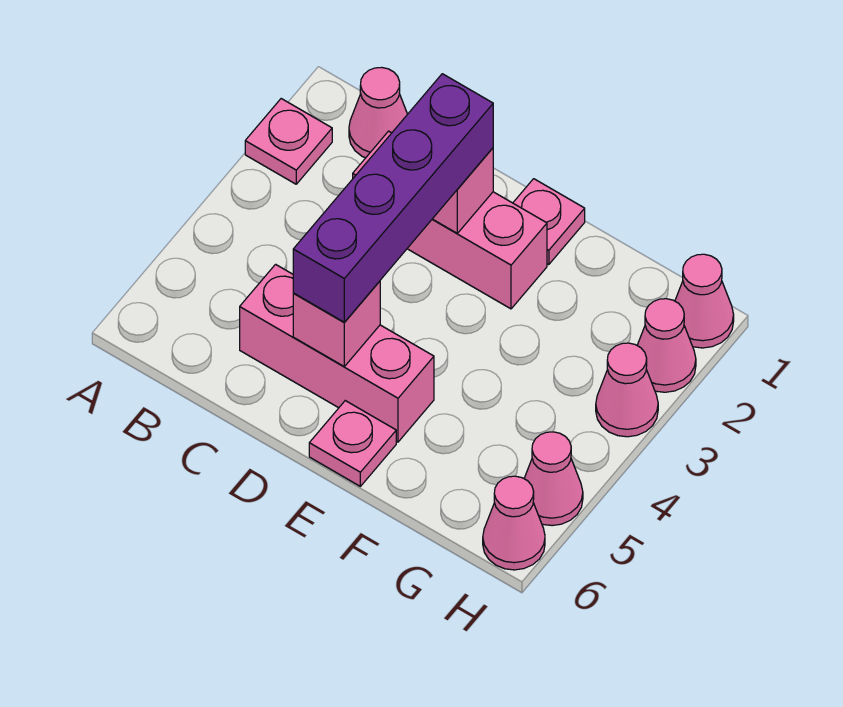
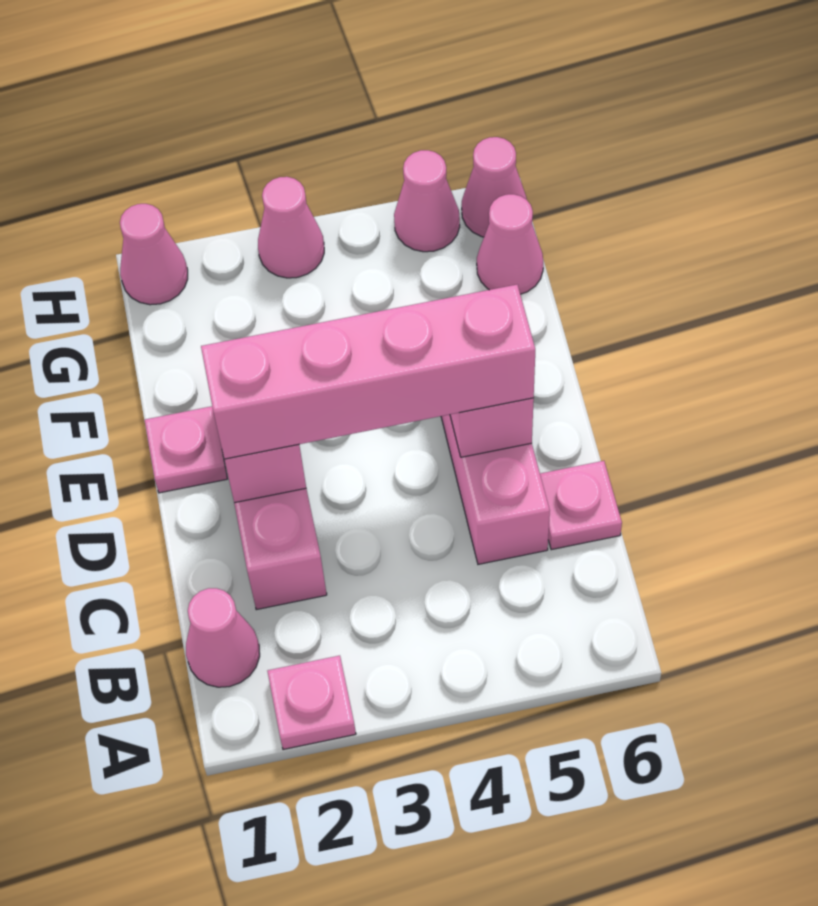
purple brick D2:D5 level 3 -> pink brick D2:D5 level 3
pink plate E6 level 1 -> pink plate C6 level 1
pink cone H2 level 1 -> pink cone G6 level 1

